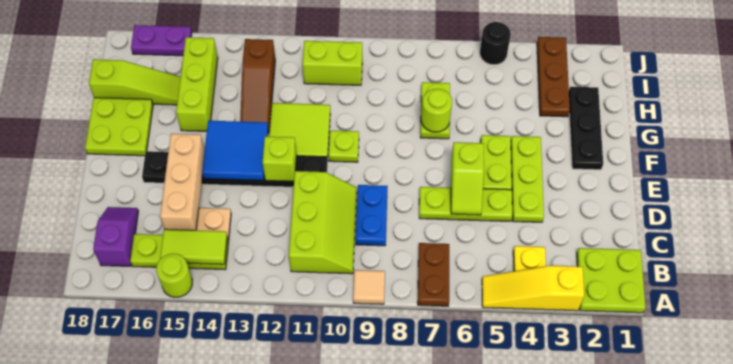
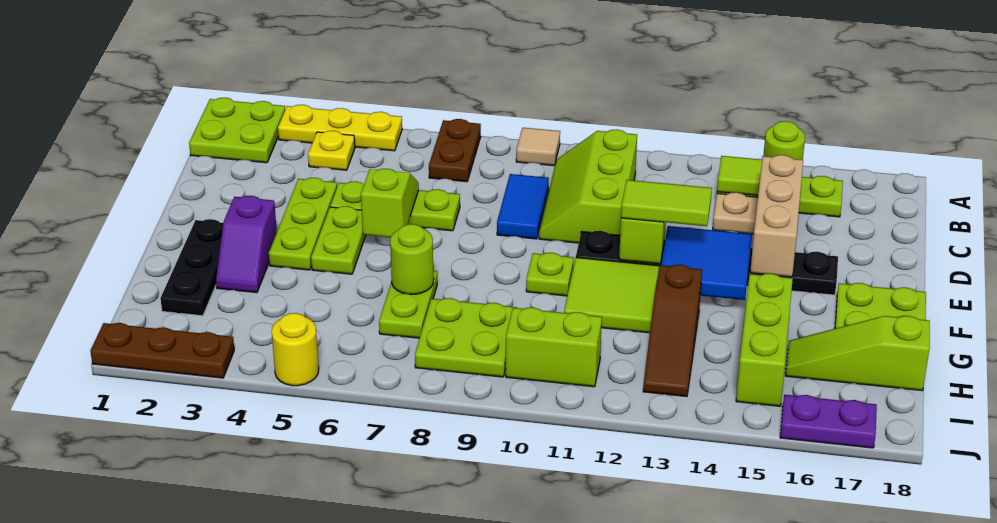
yellow slope A3:A5 level 1 top 3 -> yellow plate A3:A5 level 1
purple slope B17:C17 level 1 top B -> purple slope F3:G3 level 1 top F
blue plate C9:D9 level 1 -> blue tile C9:D9 level 1
none -> lime tile E12:E13 level 3
brown slope G13:I13 level 1 top I -> brown slope G13:I13 level 1 top G
brown plate H3:J3 level 1 -> brown plate J1:J3 level 1
none -> lime plate H8:I9 level 1
black round brick J5 level 1 -> yellow round brick J5 level 1

